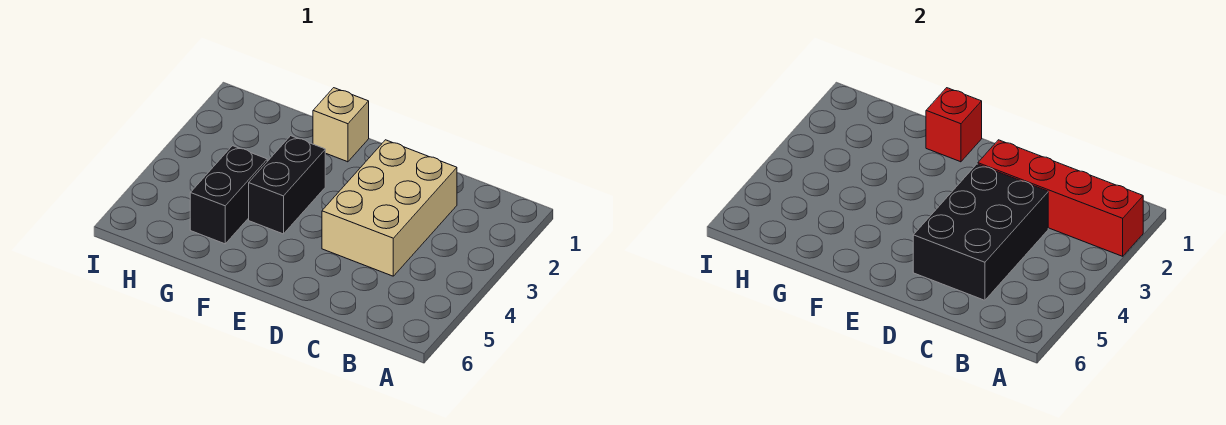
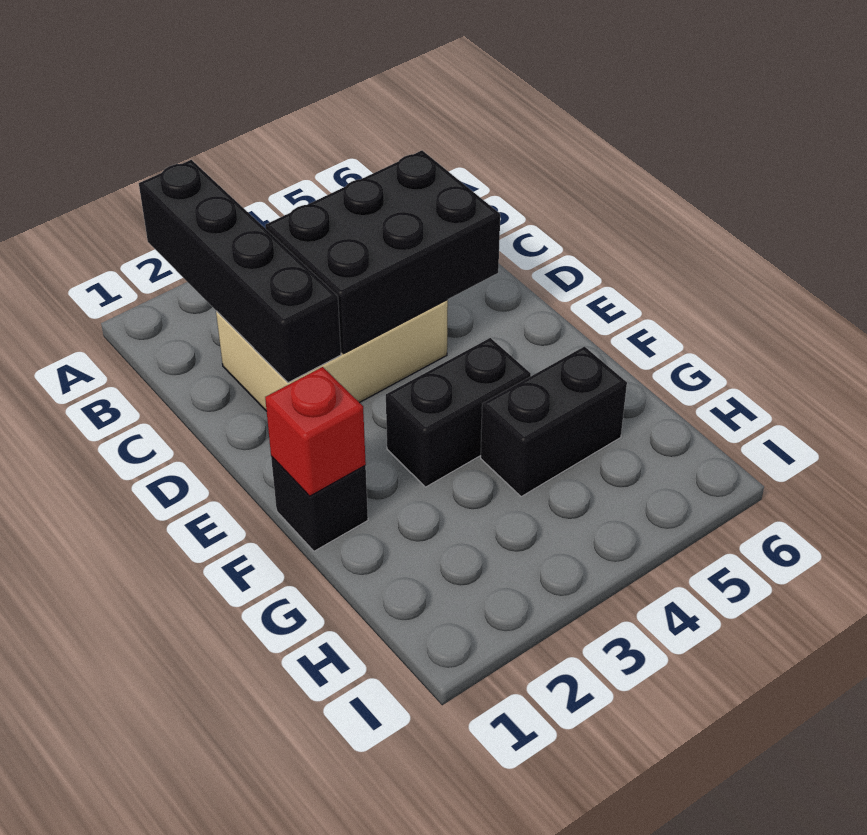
red brick A2:D2 level 2 -> black brick A2:D2 level 2
tan brick F1 level 1 -> black brick F1 level 1

